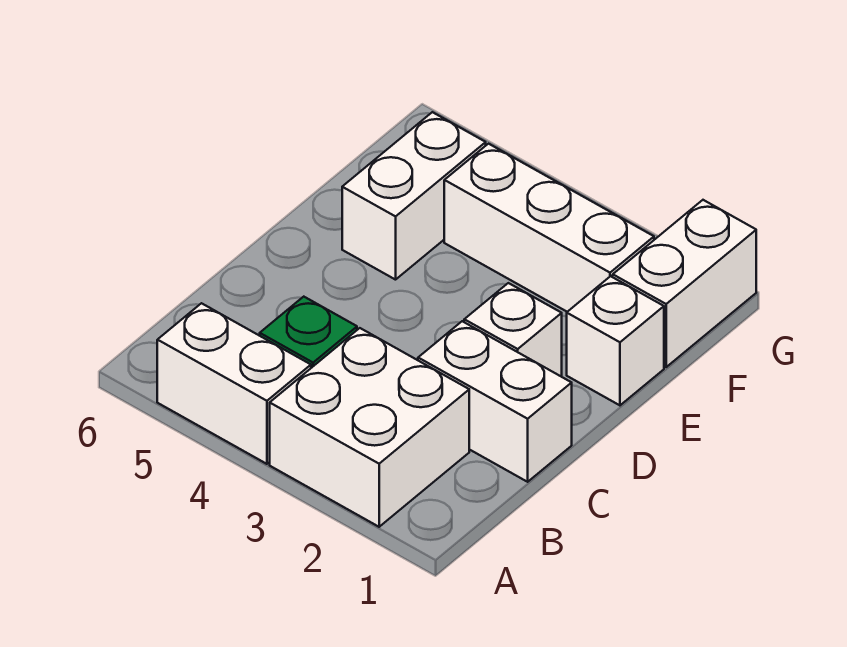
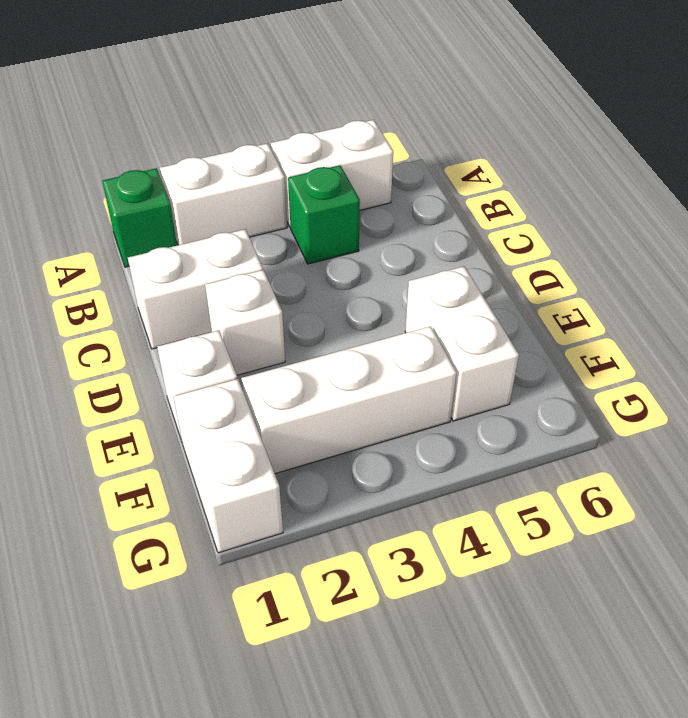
none -> green brick A1 level 1
white brick A2:B3 level 1 -> white brick A2:A3 level 1

